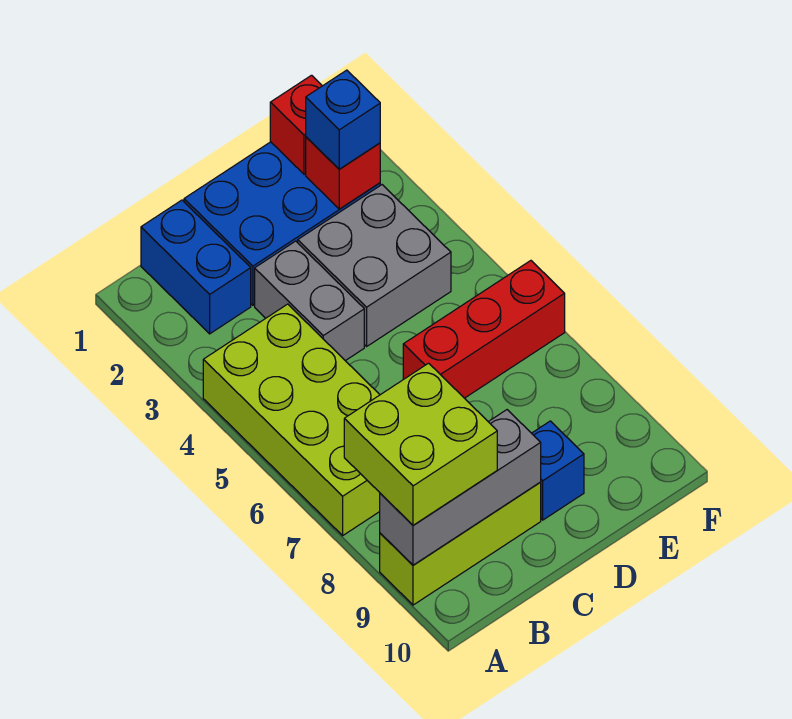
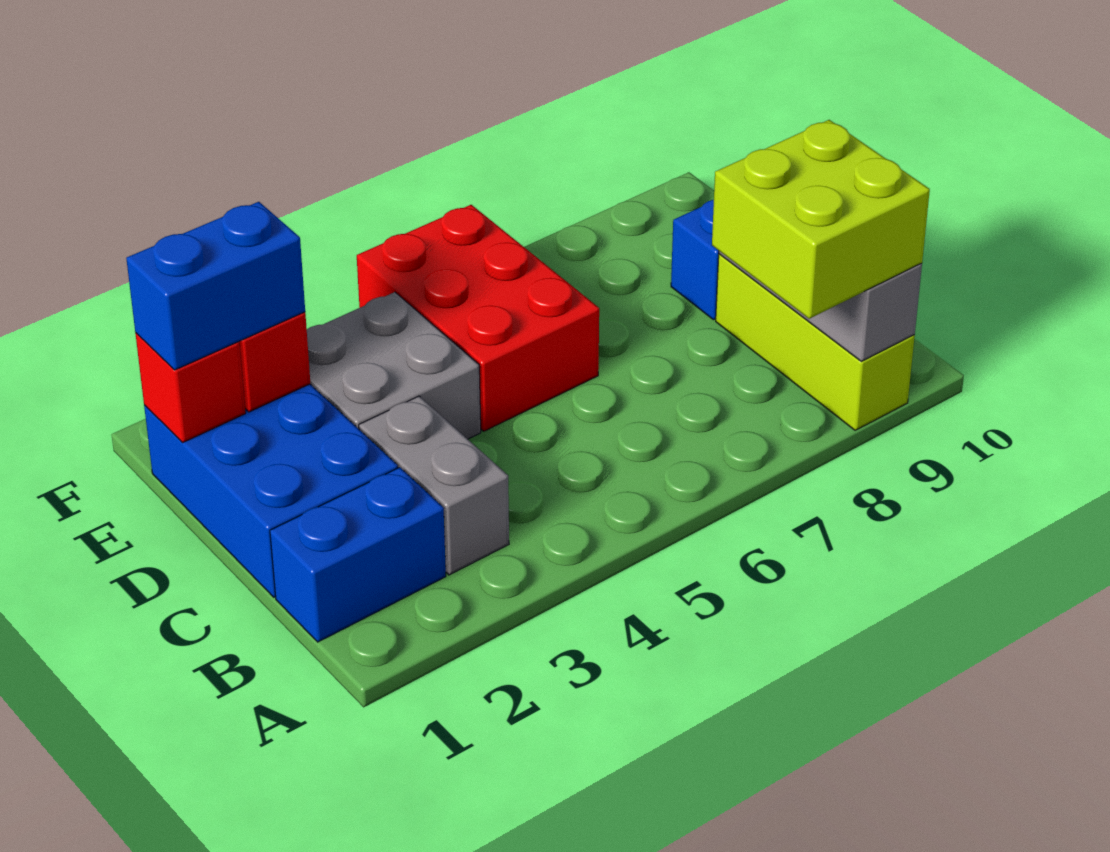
lime brick A4:B7 level 1 -> none
grey brick C3:C4 level 1 -> grey brick B3:C3 level 1
red brick D6:F6 level 1 -> red brick D5:F6 level 1
blue brick E2 level 3 -> blue brick E1:E2 level 3

